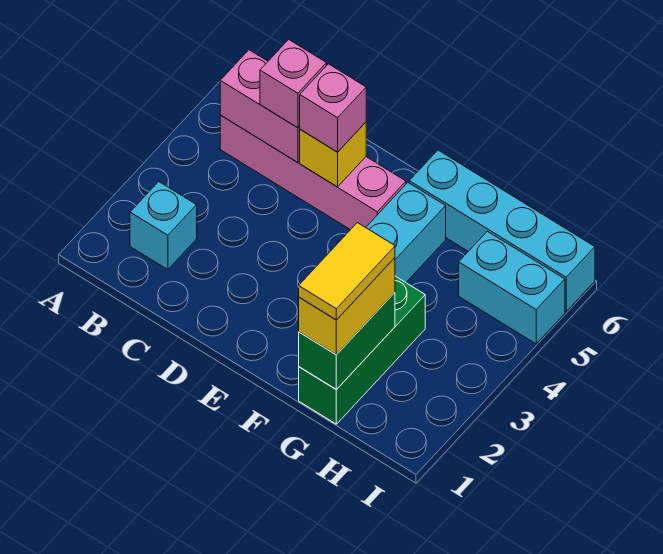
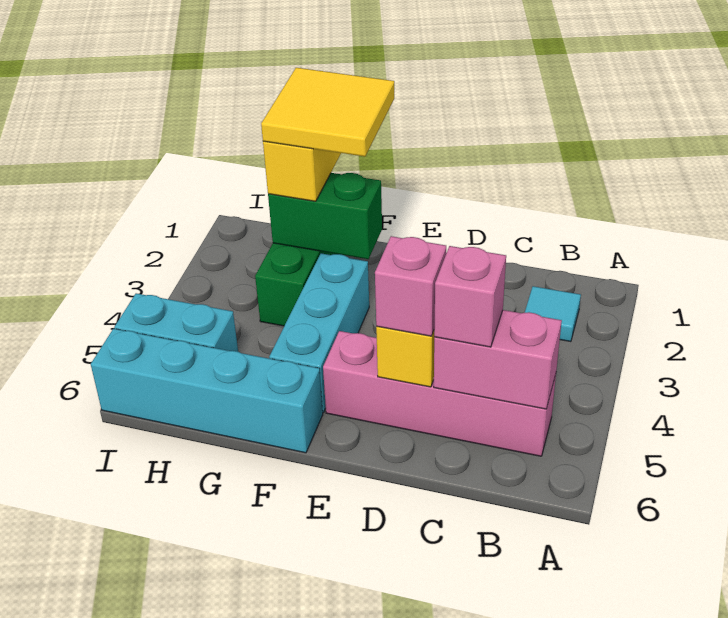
cyan brick B2 level 1 -> cyan tile B2 level 1
green brick G1:G2 level 2 -> green brick F2:G2 level 2
yellow tile G1:G2 level 4 -> yellow tile F1:G2 level 4

